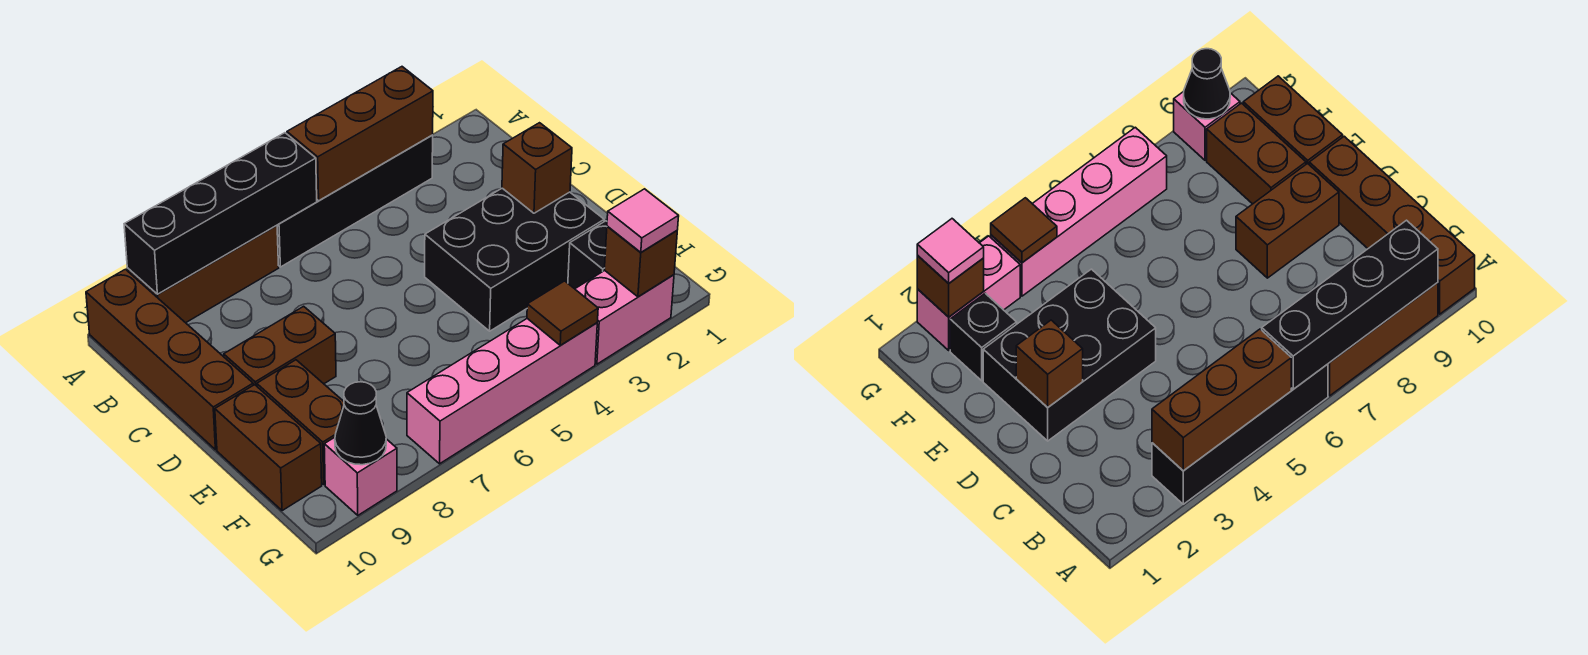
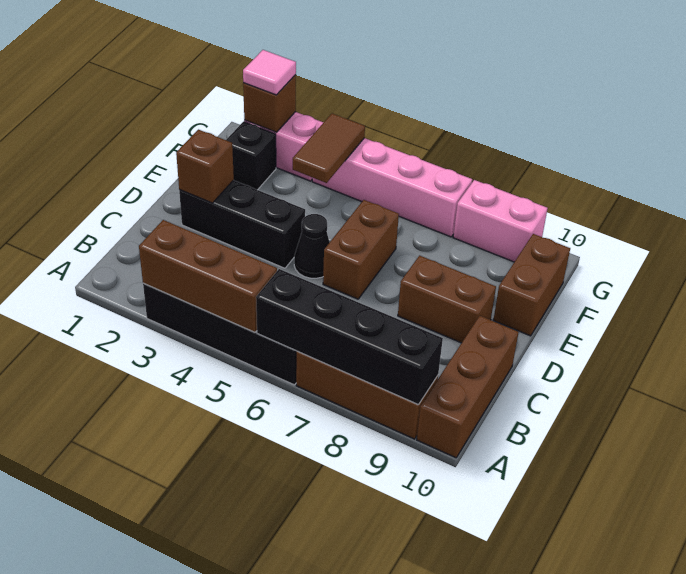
brown brick A10:D10 level 1 -> brown brick A10:C10 level 1
black brick D2:E4 level 1 -> black brick D2:D4 level 1
brown brick E9:F9 level 1 -> brown brick D6:E6 level 1
brown tile G4 level 2 -> brown tile F4:G4 level 2
pink brick G9 level 1 -> pink brick G8:G9 level 1
black cone G9 level 2 -> black cone D5 level 1

